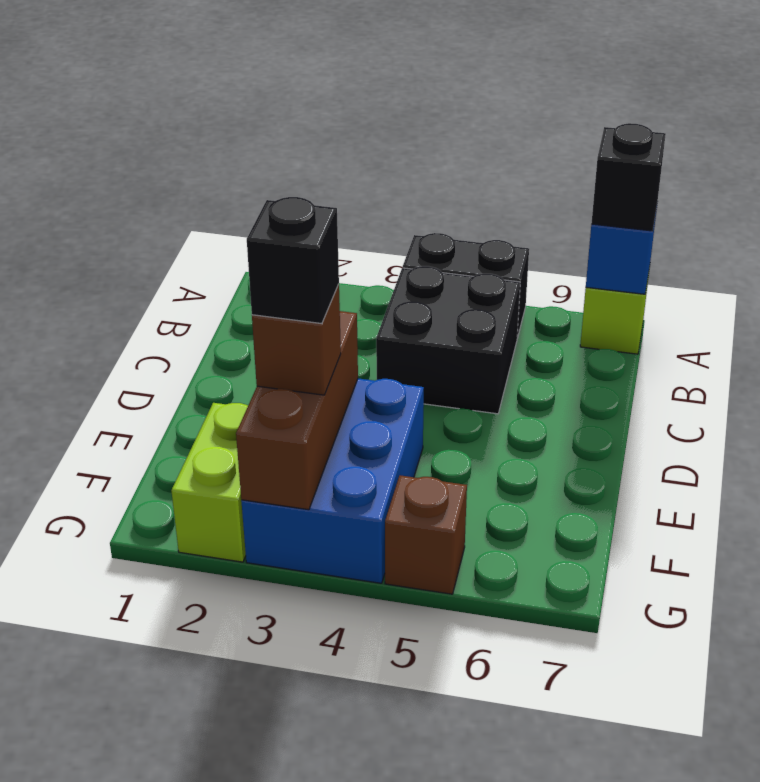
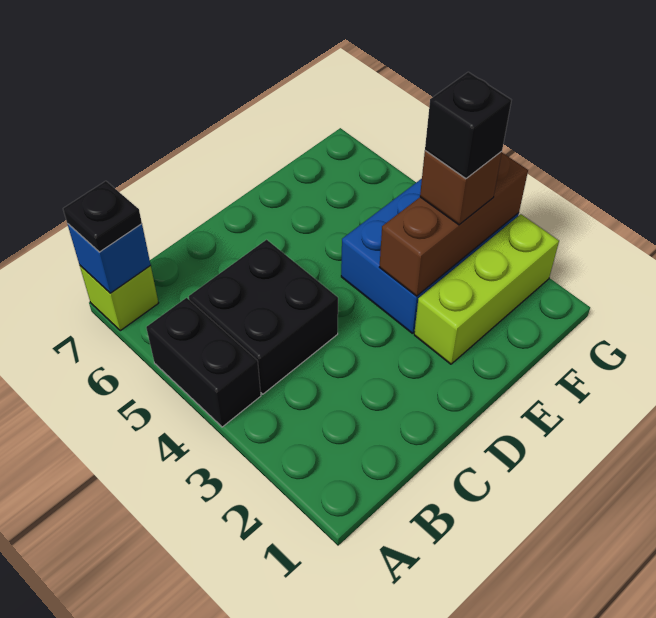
black brick A7 level 3 -> black plate A7 level 3
lime brick F2:G2 level 1 -> lime brick E2:G2 level 1
brown brick G5 level 1 -> none

